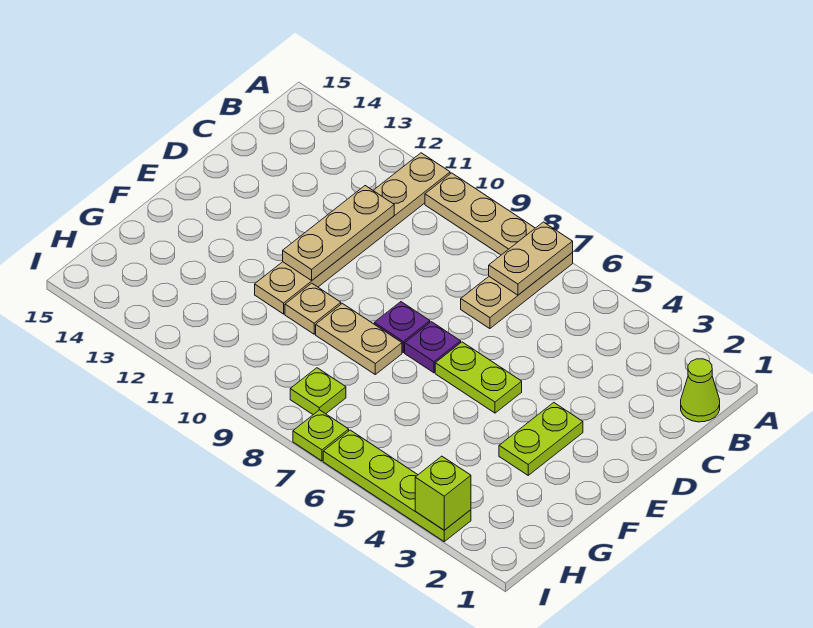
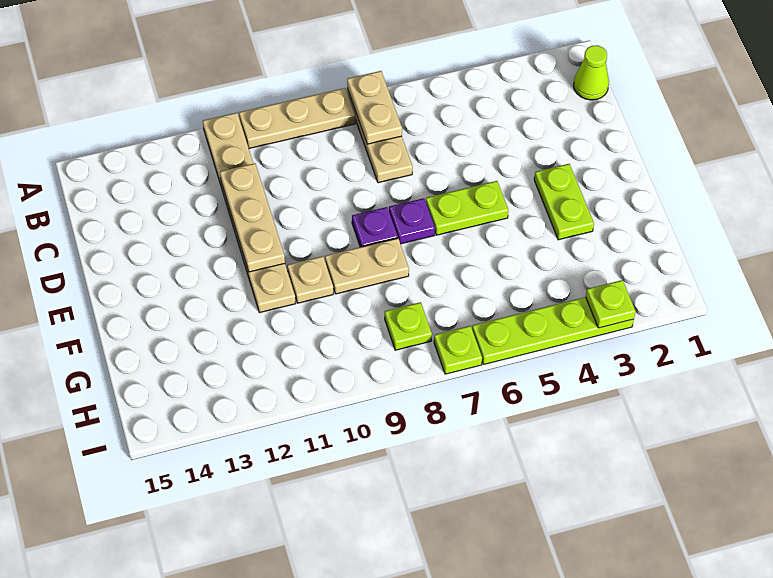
lime brick I3 level 2 -> lime plate I3 level 2

